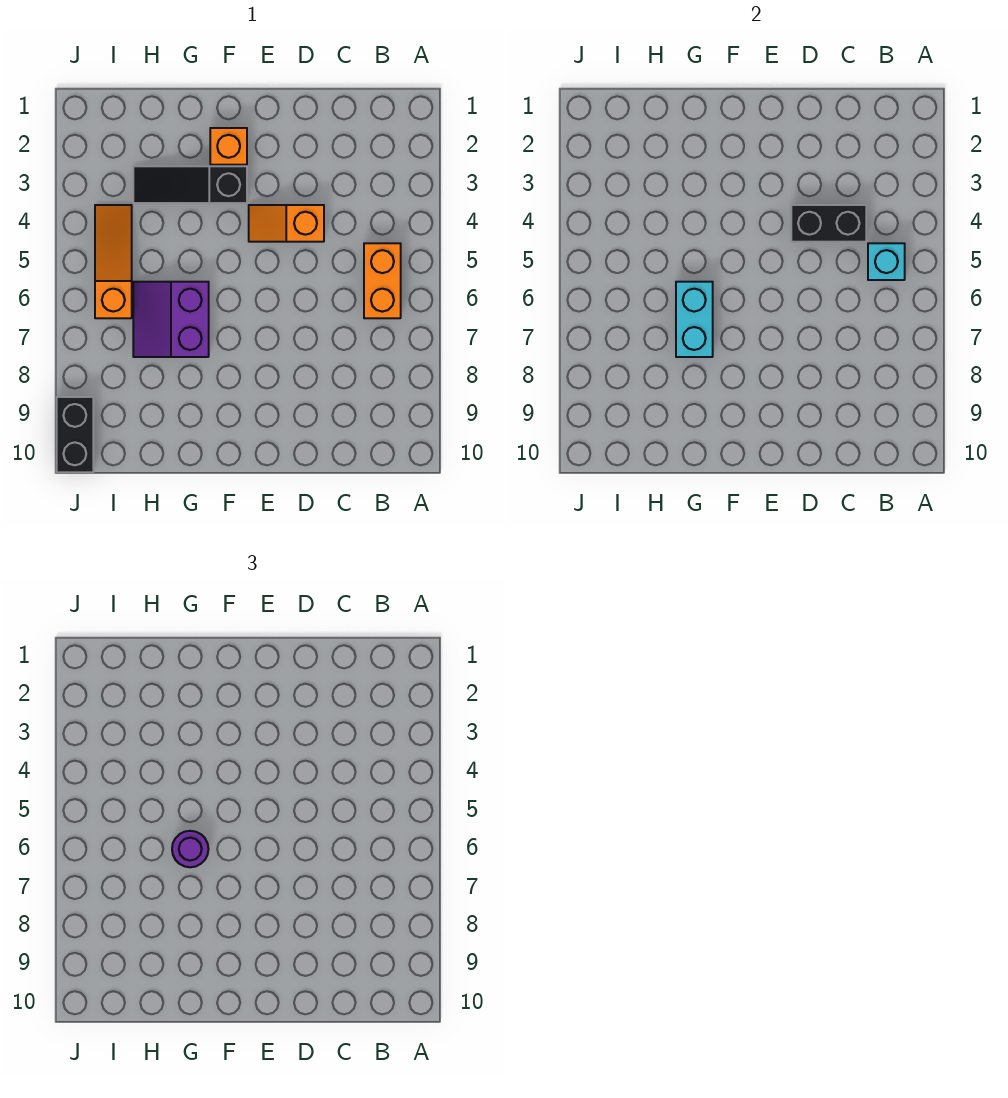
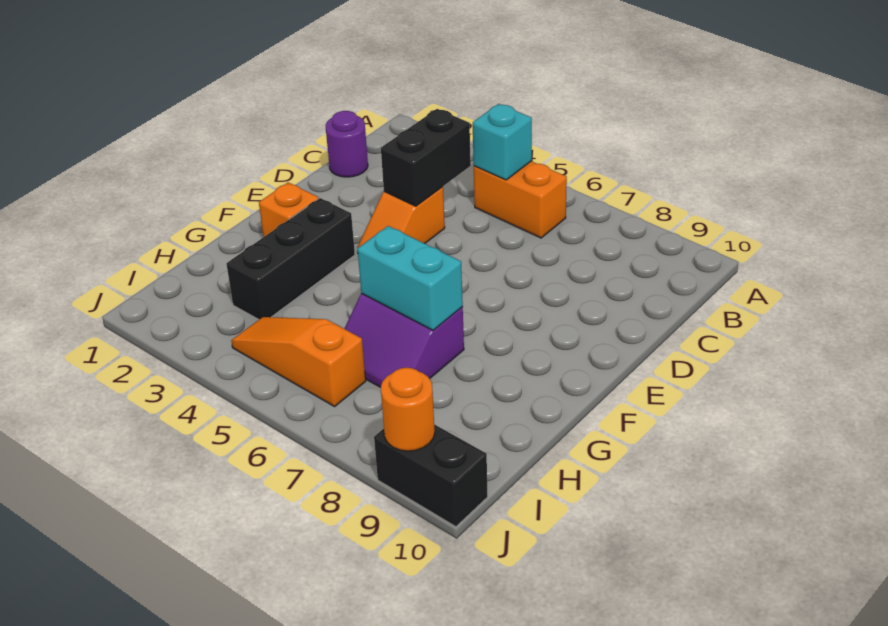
black slope F3:H3 level 1 top F -> black brick F3:H3 level 1
purple round brick G6 level 3 -> purple round brick C1 level 1
none -> orange round brick J9 level 2

